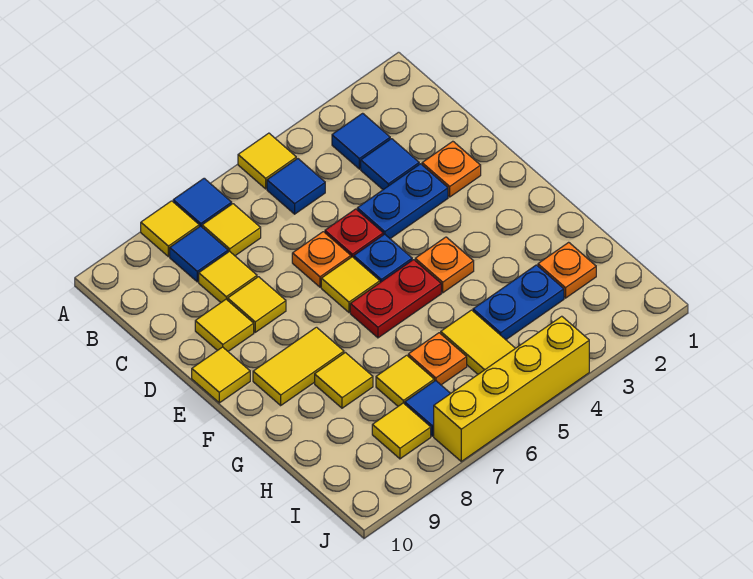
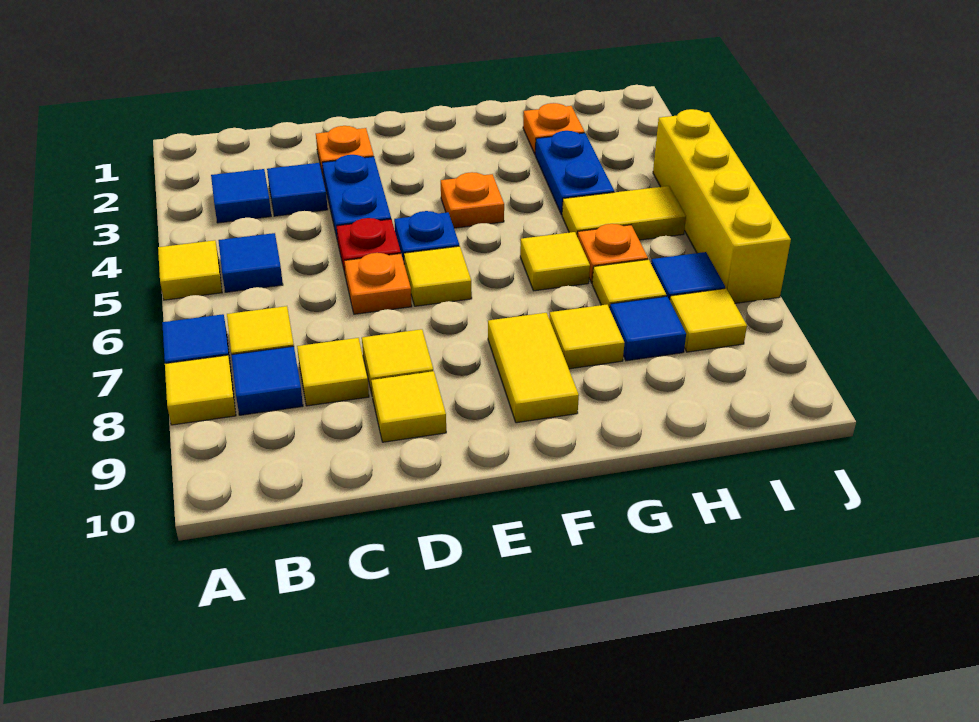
yellow tile E10 level 1 -> yellow tile G6 level 1
red plate F5:F6 level 1 -> none
none -> blue tile H8 level 1

